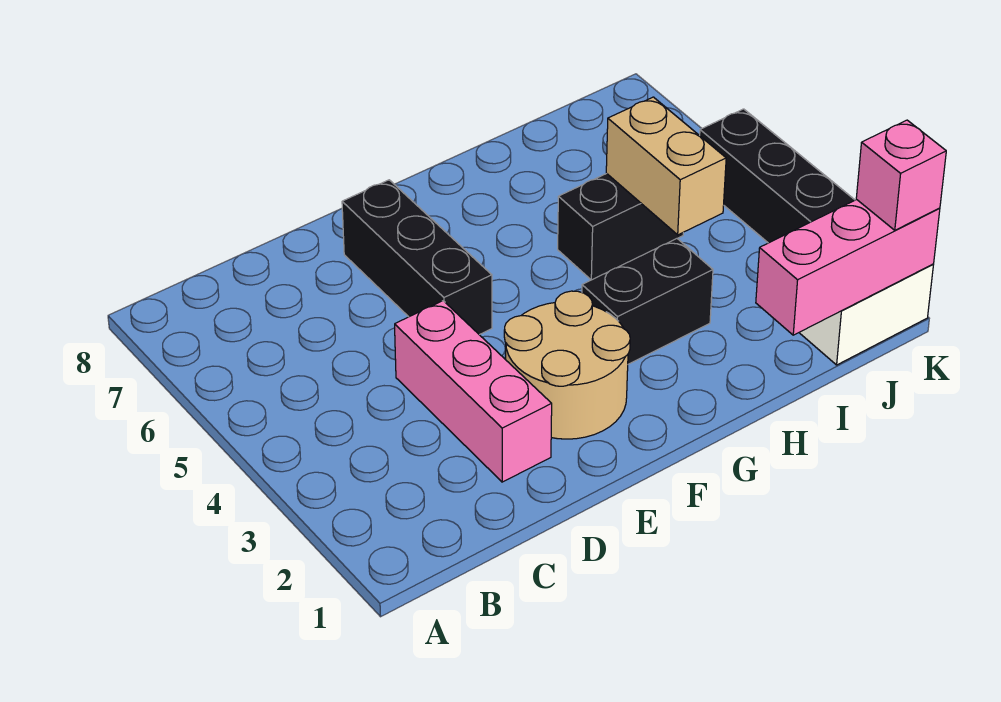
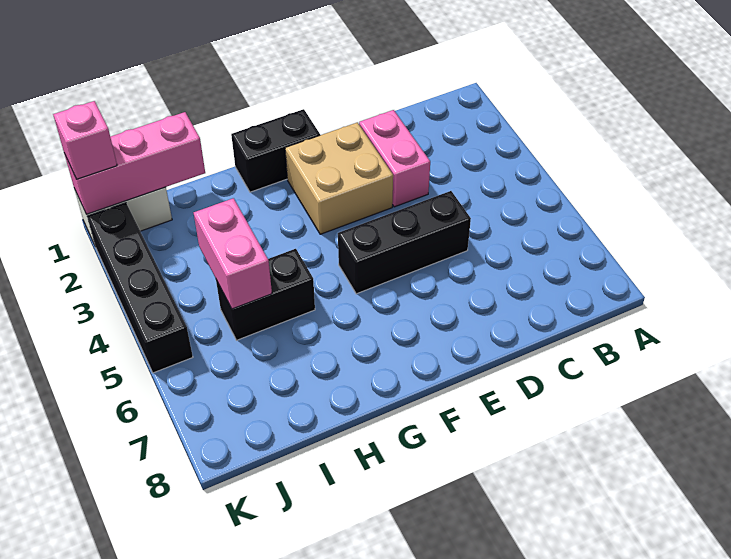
pink brick D2:D4 level 1 -> pink brick D2:D3 level 1
tan round brick E2:F3 level 1 -> tan brick E2:F3 level 1
black brick E5:E7 level 1 -> black brick D5:F5 level 1
black brick G3:H3 level 1 -> black brick F1:G1 level 1
tan brick I4:I5 level 2 -> pink brick I4:I5 level 2

